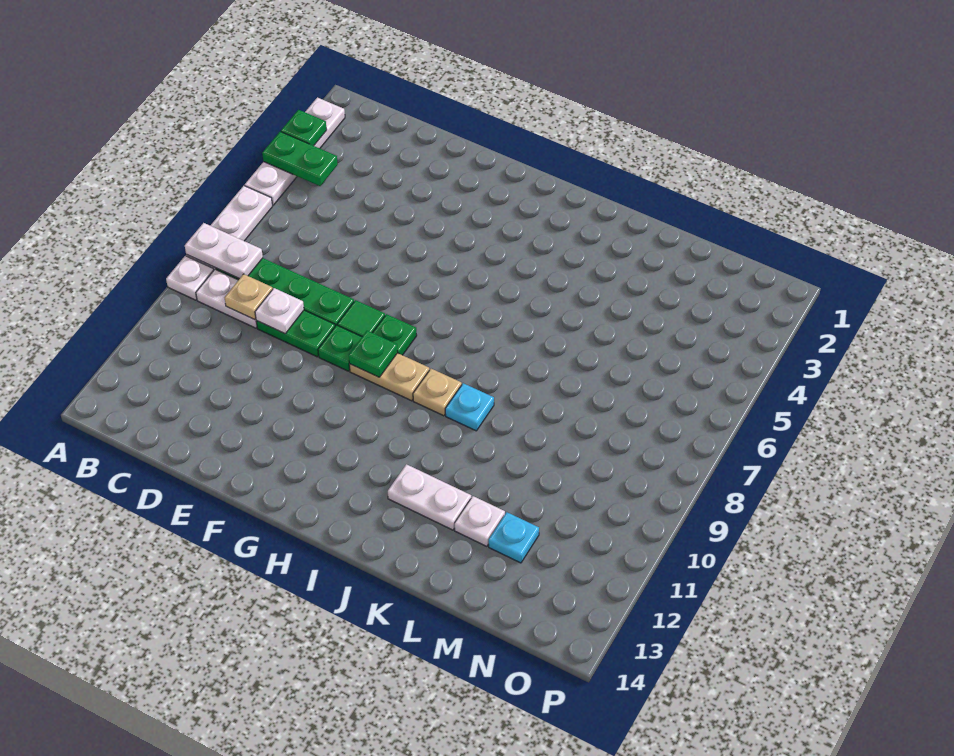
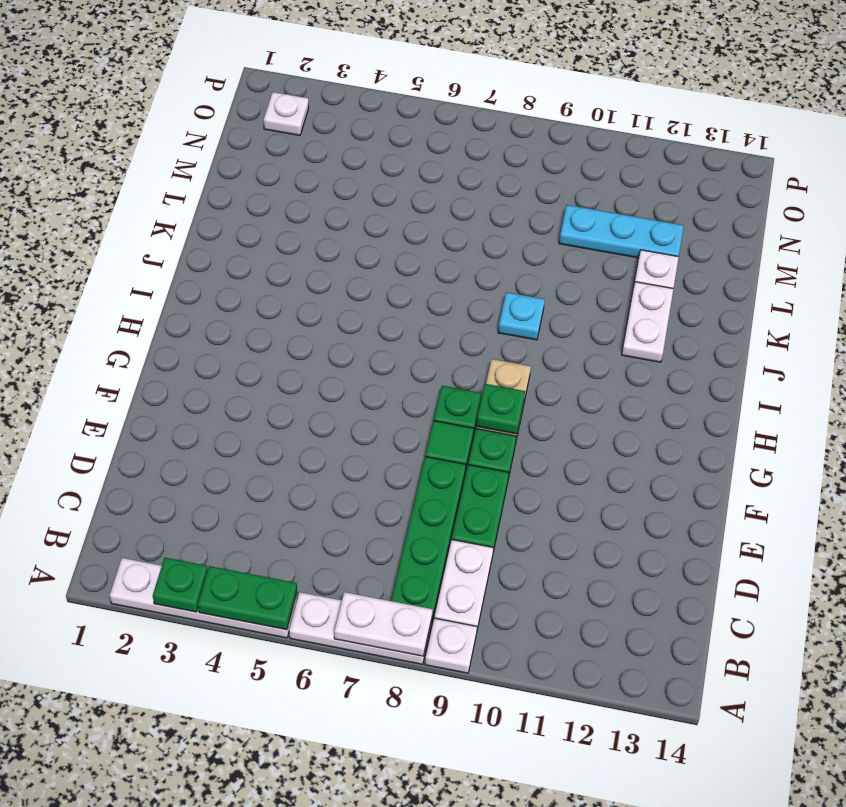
green plate A4:B4 level 2 -> green plate A4:A5 level 2
white plate A8:B8 level 2 -> white plate A7:A8 level 2
tan plate C9 level 2 -> none
white plate D9 level 2 -> white plate O2 level 1
tan plate I9 level 1 -> none
cyan plate M12 level 1 -> cyan plate M10:M12 level 1

